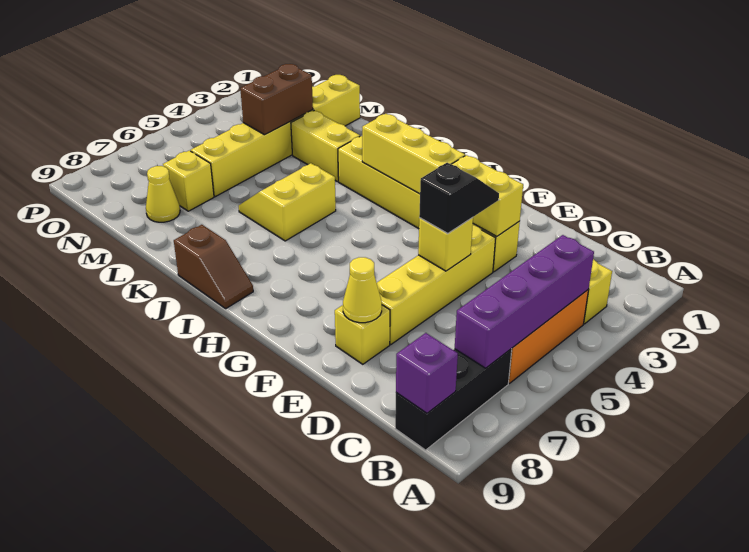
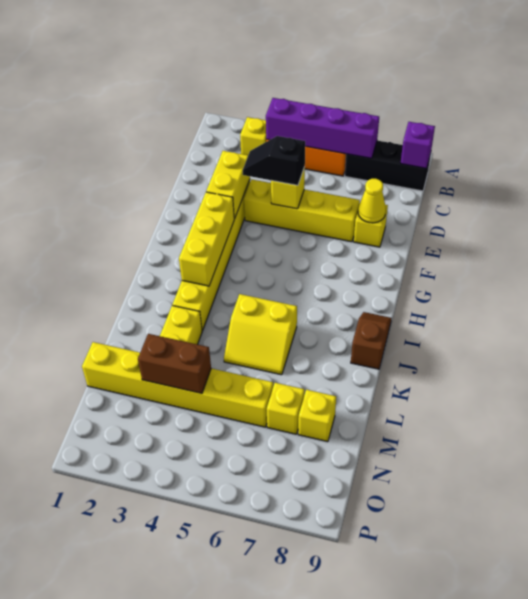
yellow cone M8 level 1 -> yellow brick M8 level 1

